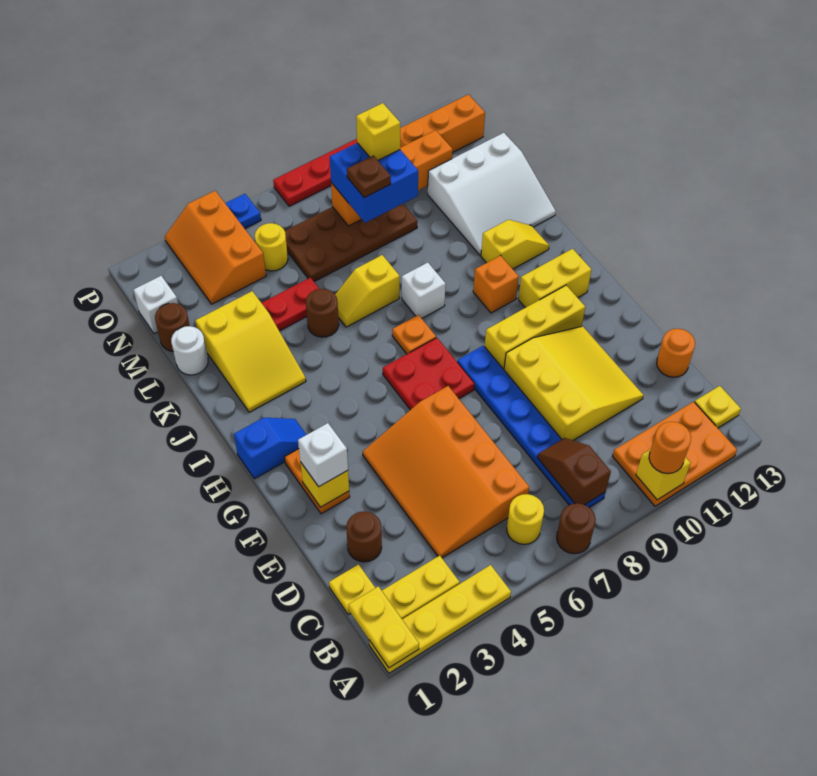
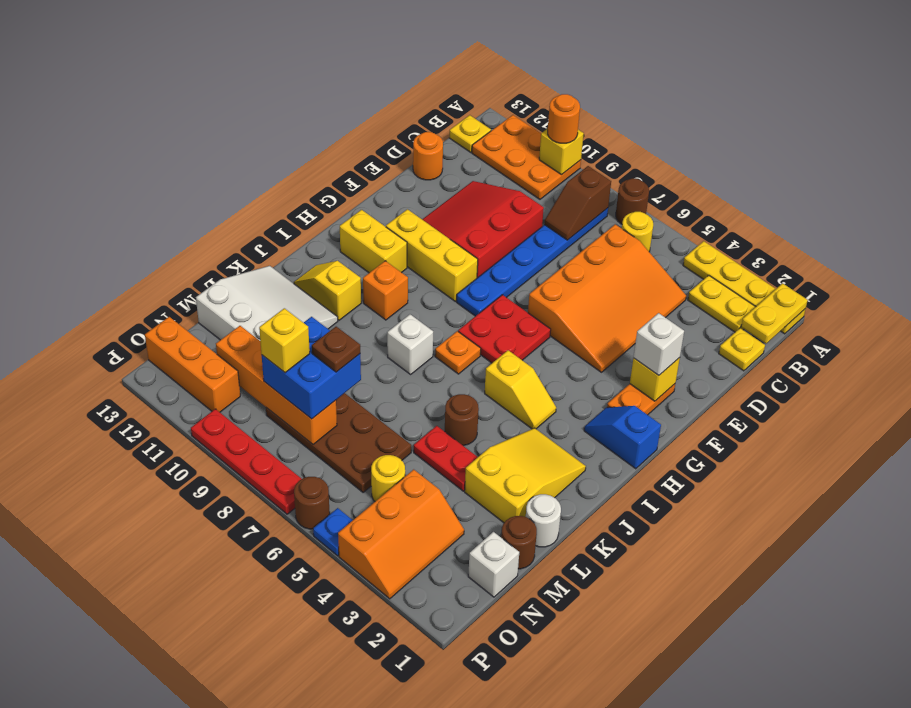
brown round brick D2 level 1 -> brown round brick P6 level 1
yellow slope D9:F11 level 1 top 9 -> red slope D9:F11 level 1 top 9
yellow slope K6:K7 level 1 top 7 -> yellow slope I4:I5 level 1 top 5

